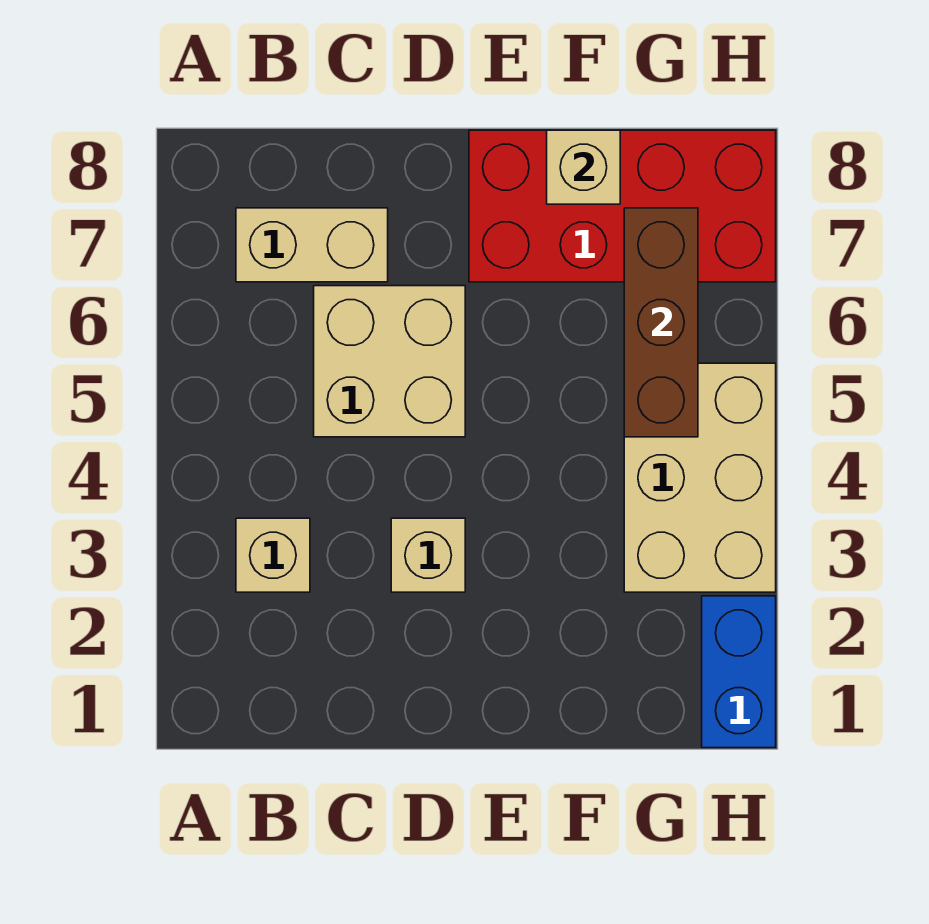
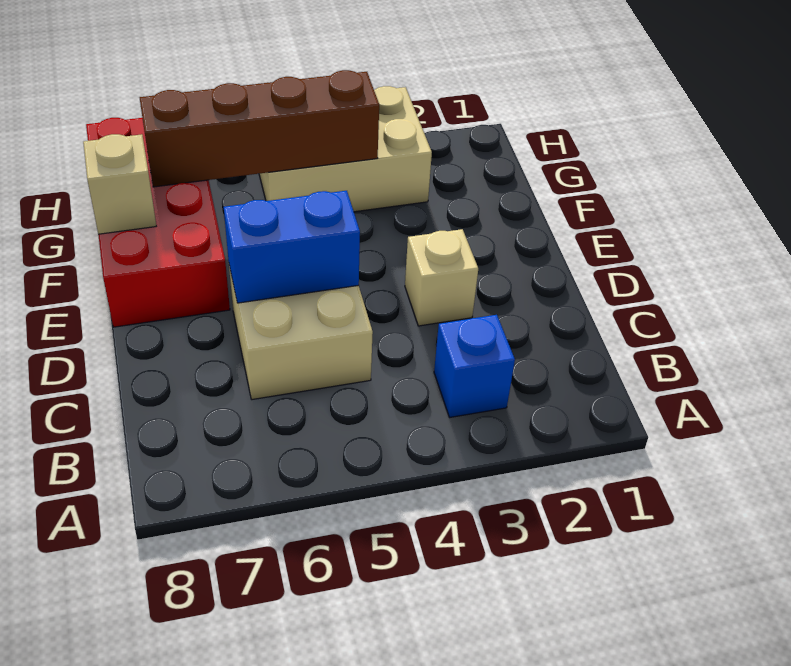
tan brick B3 level 1 -> blue brick B3 level 1
tan brick B7:C7 level 1 -> none
brown brick G5:G7 level 2 -> brown brick G4:G7 level 2
blue brick H1:H2 level 1 -> blue brick D5:D6 level 2

